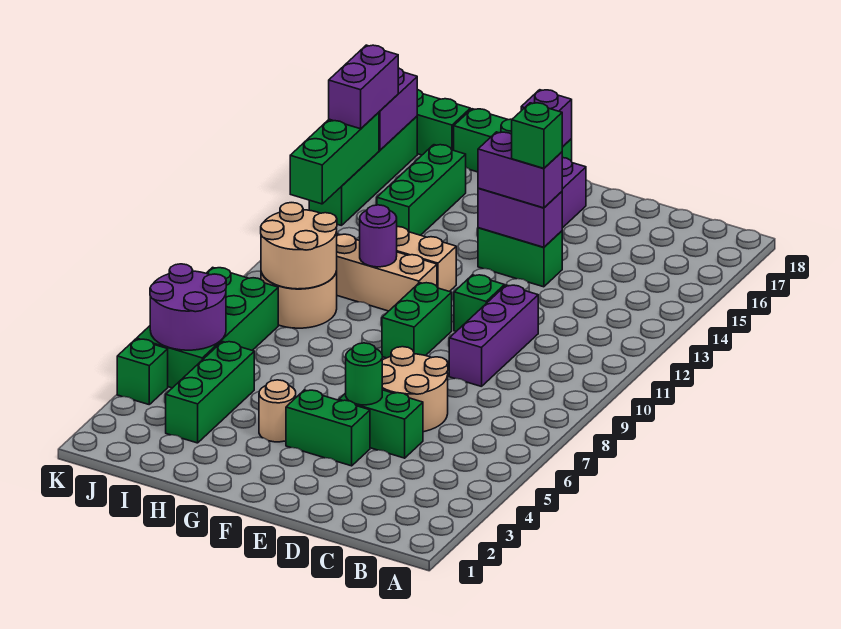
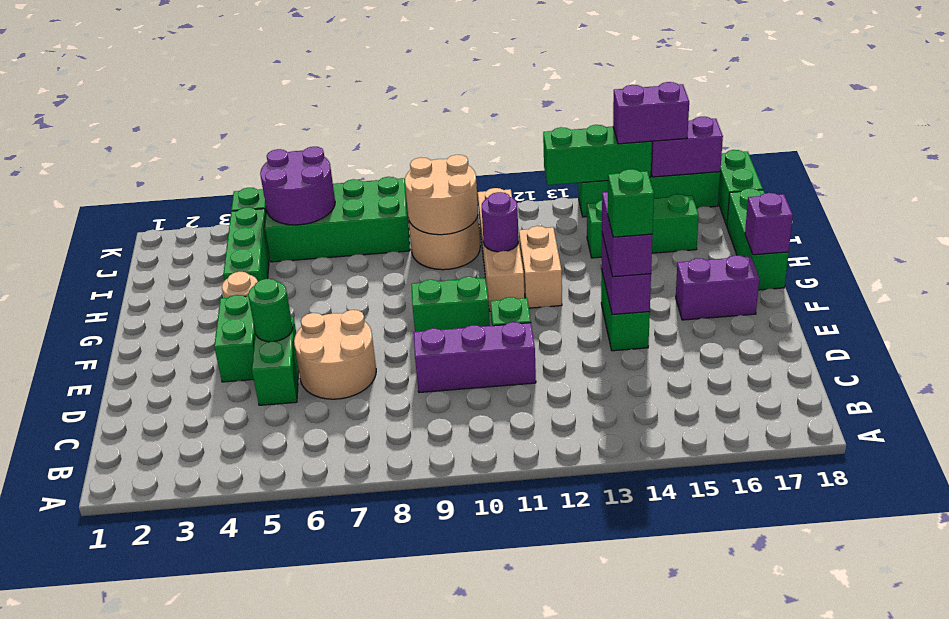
green brick I3:I5 level 1 -> green brick H4:J4 level 1

